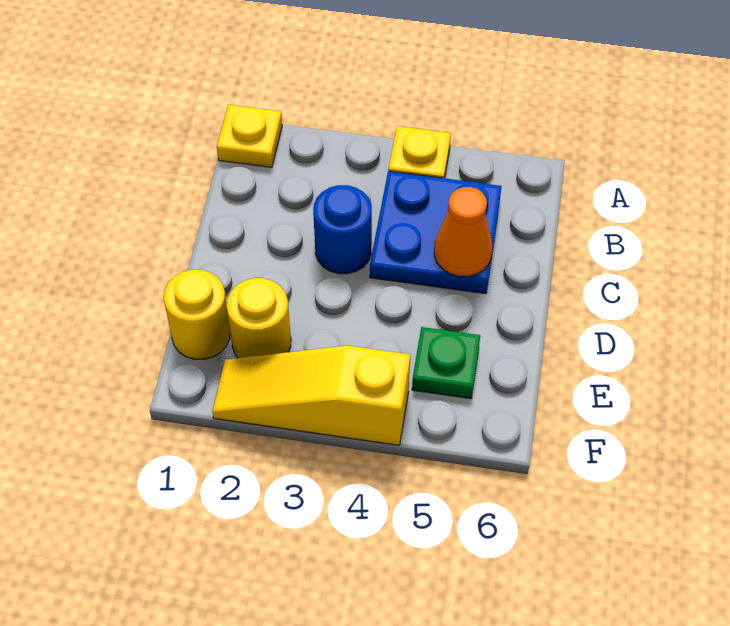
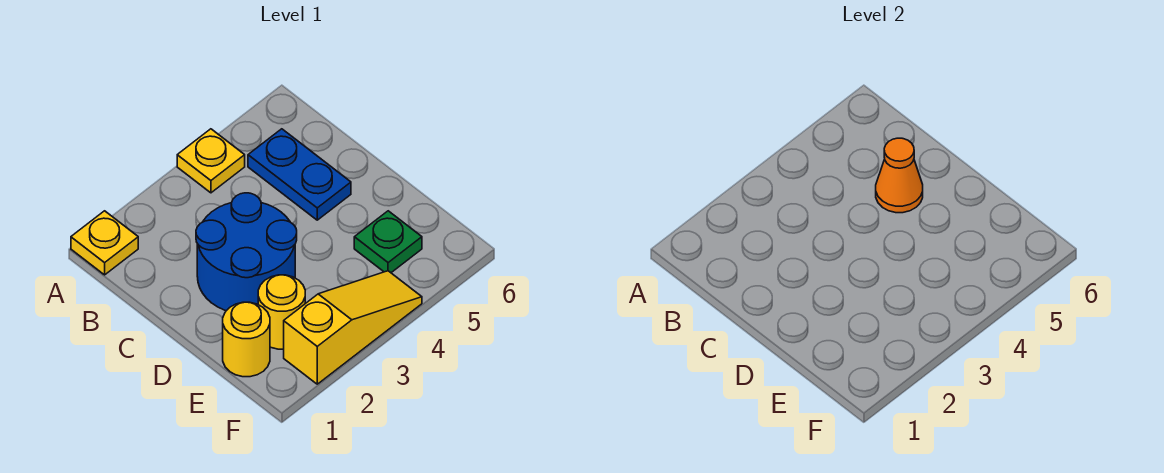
blue plate B4:C5 level 1 -> blue plate B5:C5 level 1
blue round brick C3 level 1 -> blue round brick C2:D3 level 1
yellow slope F2:F4 level 1 top 4 -> yellow slope F2:F4 level 1 top 2

